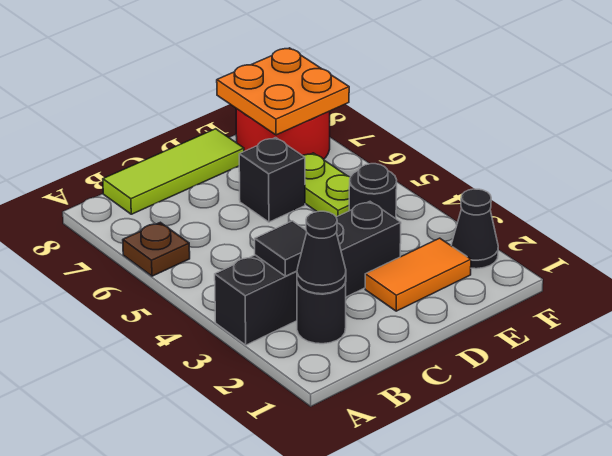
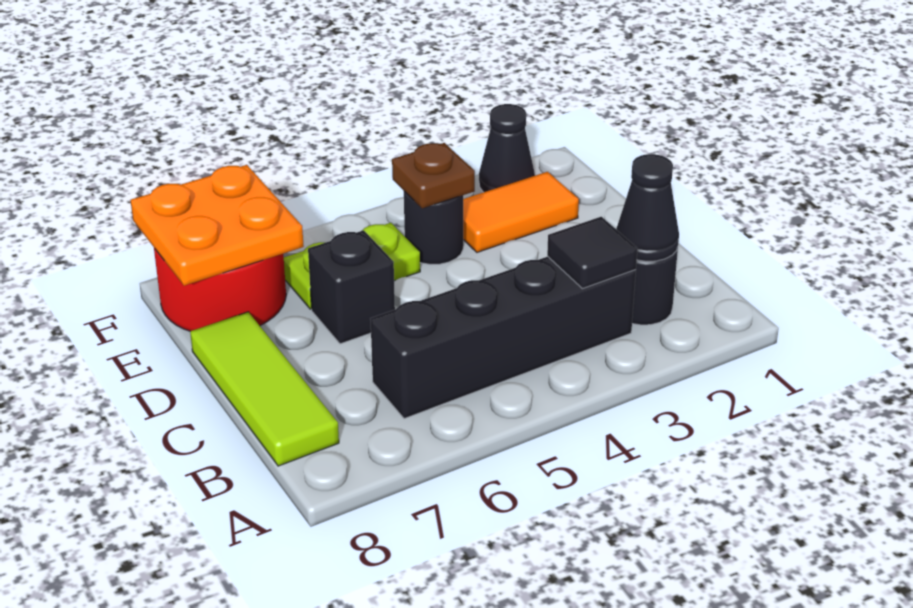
black brick A3:D3 level 1 -> black brick B3:B6 level 1
brown plate A6 level 1 -> brown plate E4 level 2
orange tile D2:E2 level 1 -> orange tile E2:E3 level 1

